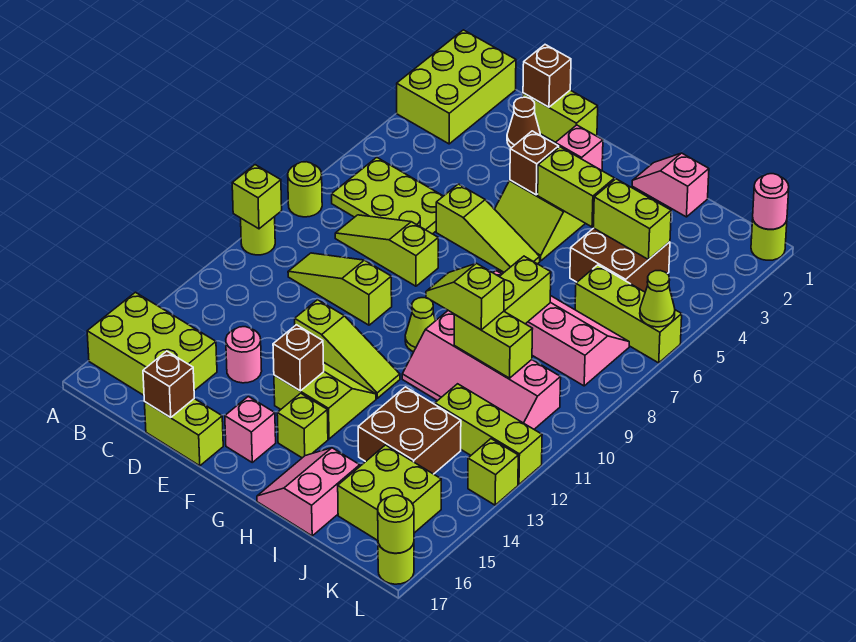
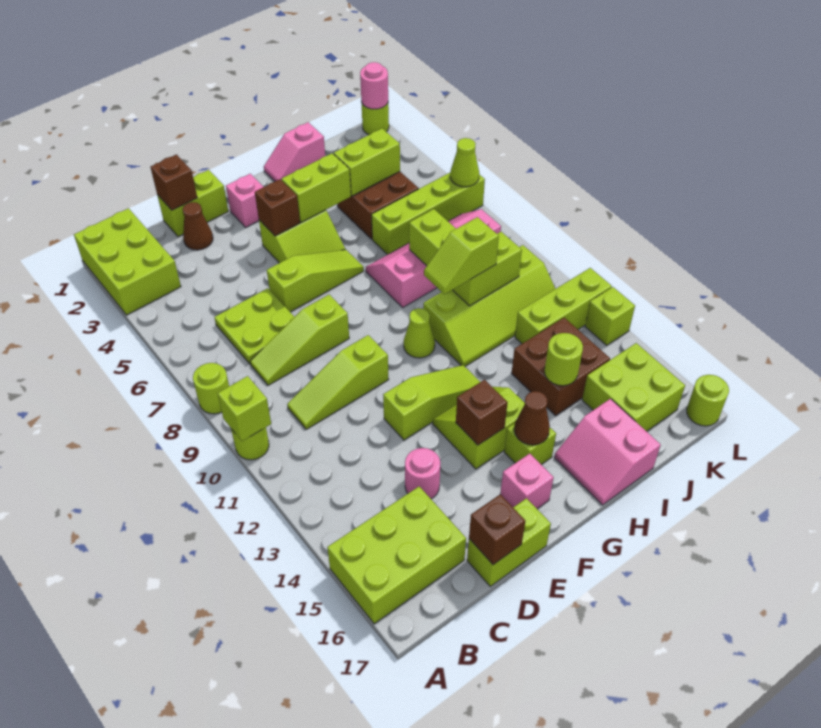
lime plate B6:D7 level 1 -> lime plate C6:D7 level 1
none -> brown cone G15 level 2
pink slope H10:K11 level 1 top 10 -> lime slope H10:K11 level 1 top 10
lime brick J6:L6 level 1 -> lime brick I6:L6 level 1
lime round brick L17 level 2 -> lime round brick I14 level 2

